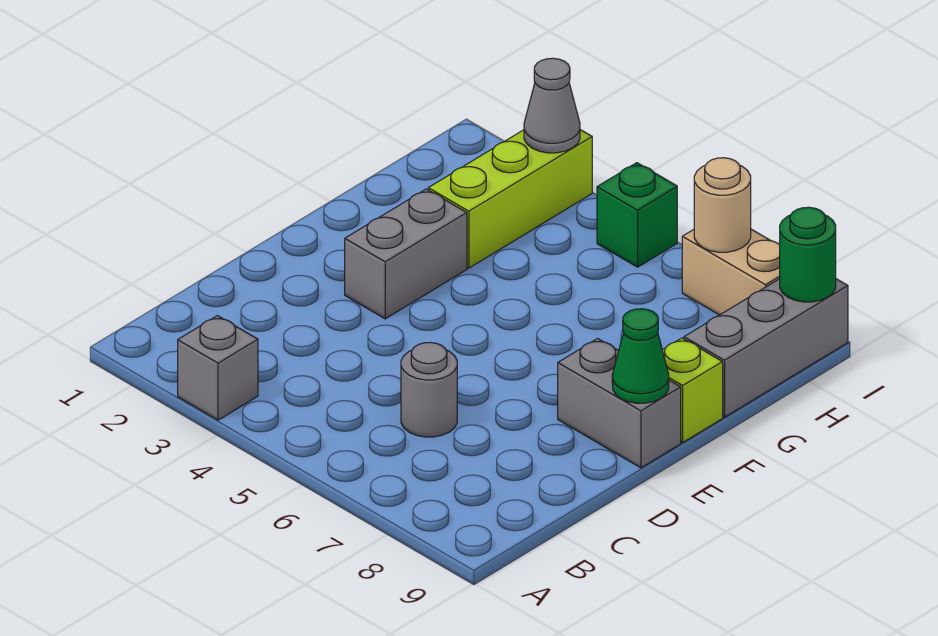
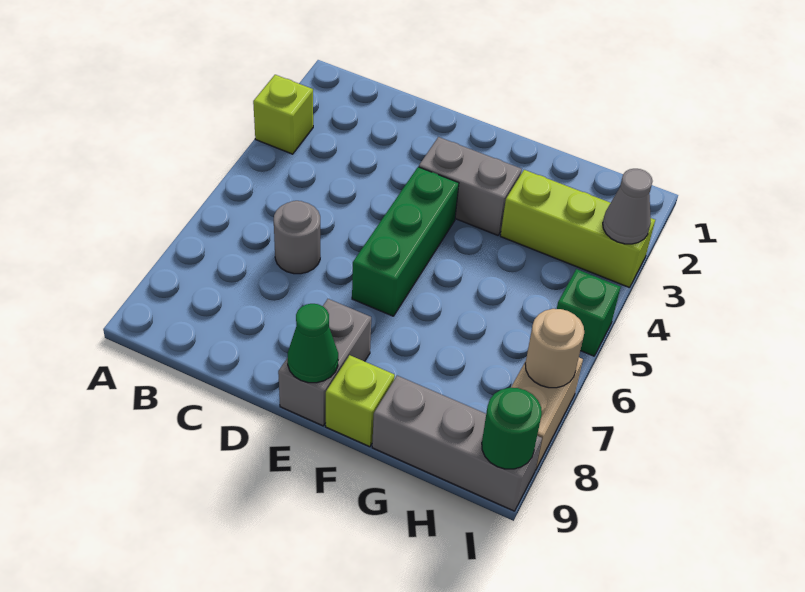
grey brick A3 level 1 -> lime brick A3 level 1
none -> green brick E4:E6 level 1

